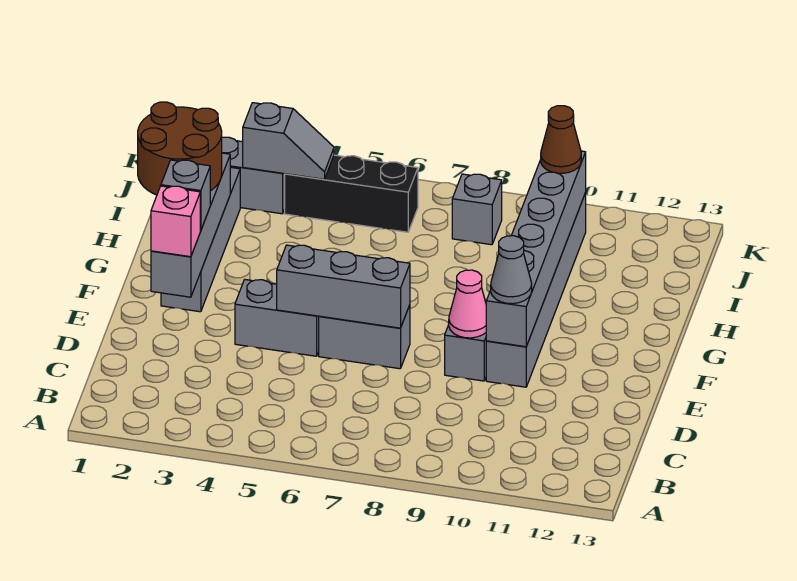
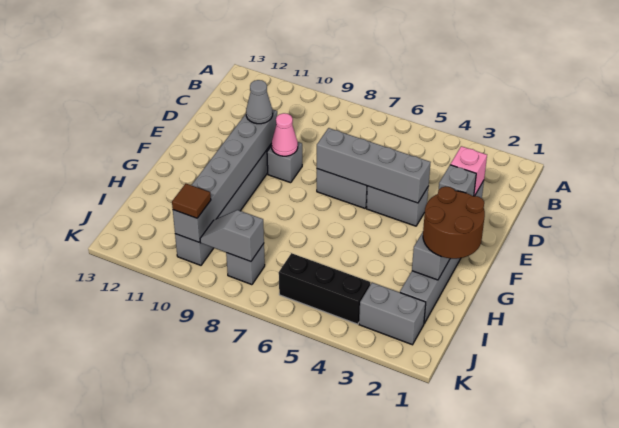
grey brick E5:E7 level 2 -> grey brick E4:E7 level 2
grey slope J3:J4 level 2 top 3 -> grey slope J8:J9 level 2 top 8
brown cone J10 level 3 -> brown tile J10 level 3

